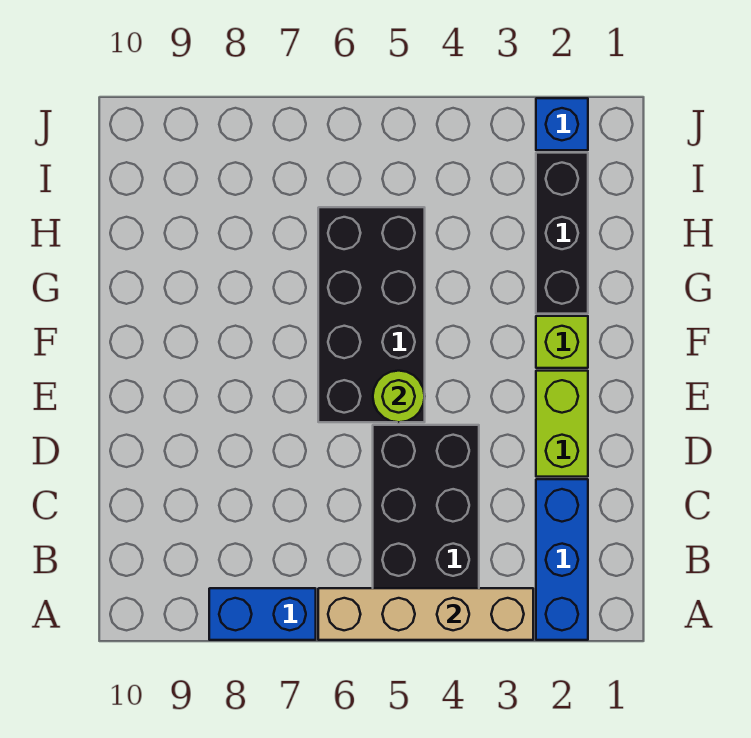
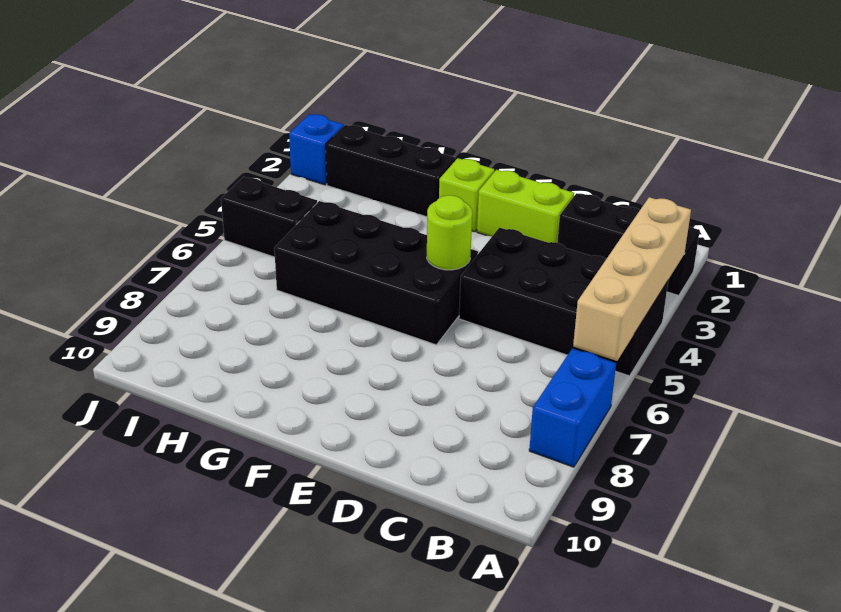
blue brick A2:C2 level 1 -> black brick A2:C2 level 1
none -> black brick I5:J5 level 1

